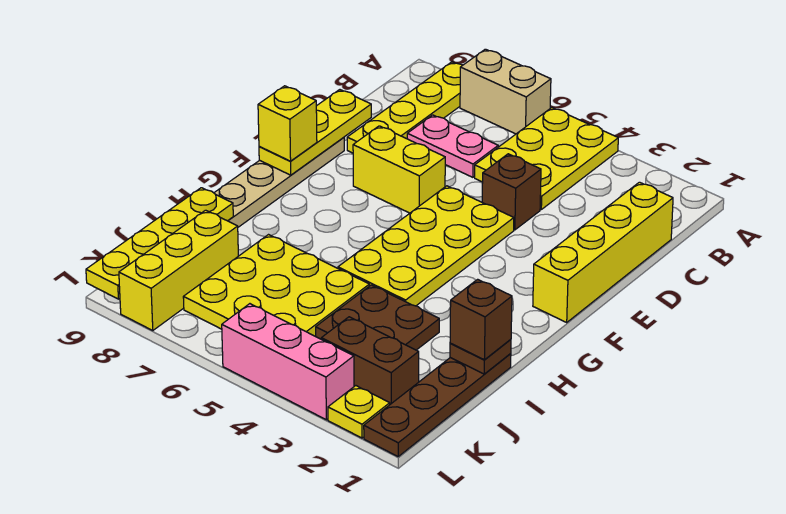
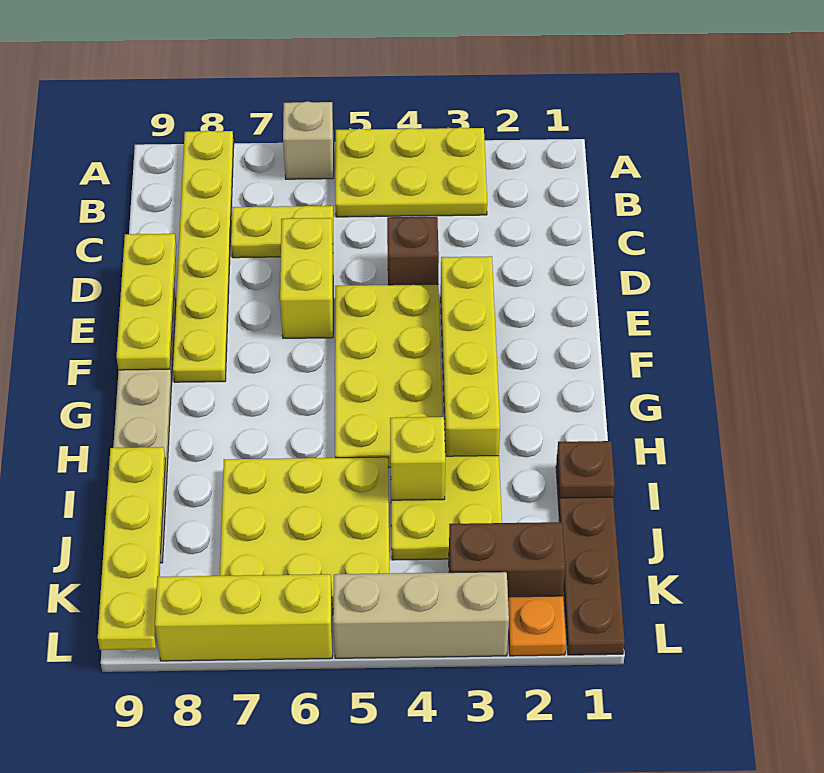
yellow plate A4:C5 level 1 -> yellow plate A3:B5 level 1
tan brick A6:A7 level 1 -> tan brick A6 level 1
yellow plate A8:D8 level 1 -> yellow plate A8:F8 level 1
yellow brick C1:F1 level 1 -> yellow brick E3:H3 level 1
pink plate C6:C7 level 1 -> yellow plate C6:C7 level 1
yellow brick E6:E7 level 1 -> yellow brick D6:E6 level 1
yellow brick F9 level 3 -> yellow brick I4 level 2
brown brick I1 level 3 -> none
brown plate I3:J4 level 1 -> yellow plate I3:J4 level 1
yellow brick J8:L8 level 1 -> yellow brick L6:L8 level 1
yellow plate L2 level 1 -> orange plate L2 level 1
pink brick L3:L5 level 1 -> tan brick L3:L5 level 1

